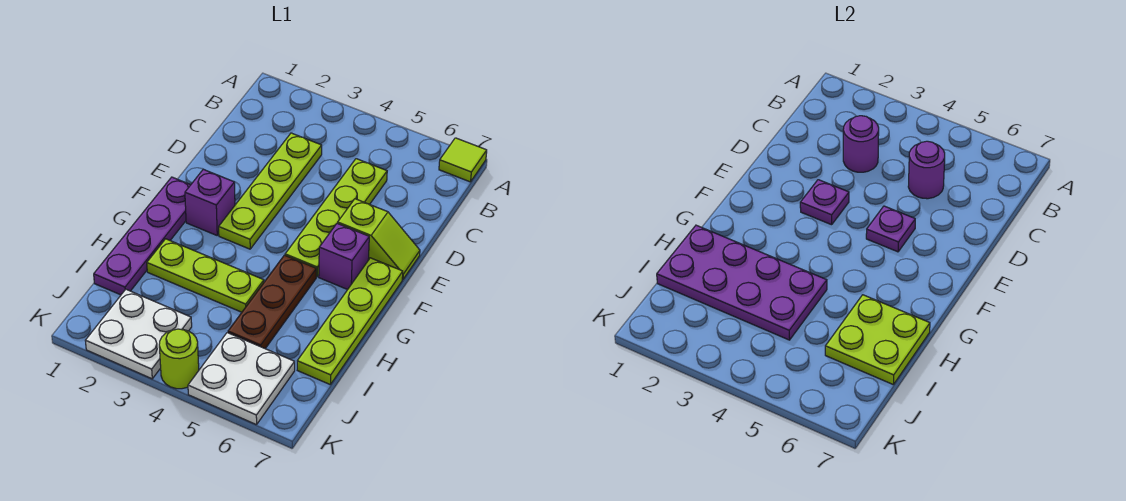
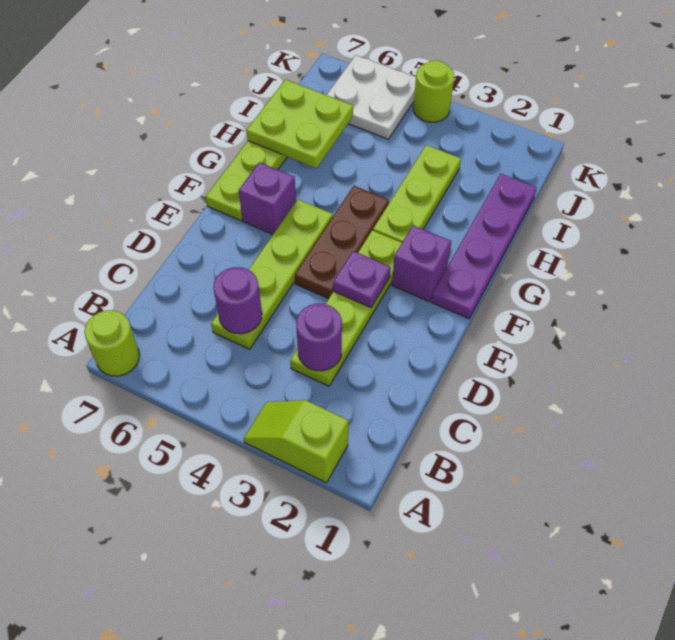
lime tile A7 level 1 -> lime round brick A7 level 1
purple plate E5 level 2 -> none
lime slope E6:E7 level 1 top 6 -> lime slope A2:A3 level 1 top 2
brown plate G5:I5 level 1 -> brown plate E4:G4 level 1
purple plate H1:I4 level 2 -> none
lime plate H2:H4 level 1 -> lime plate G3:I3 level 1
white plate J2:K3 level 1 -> none

